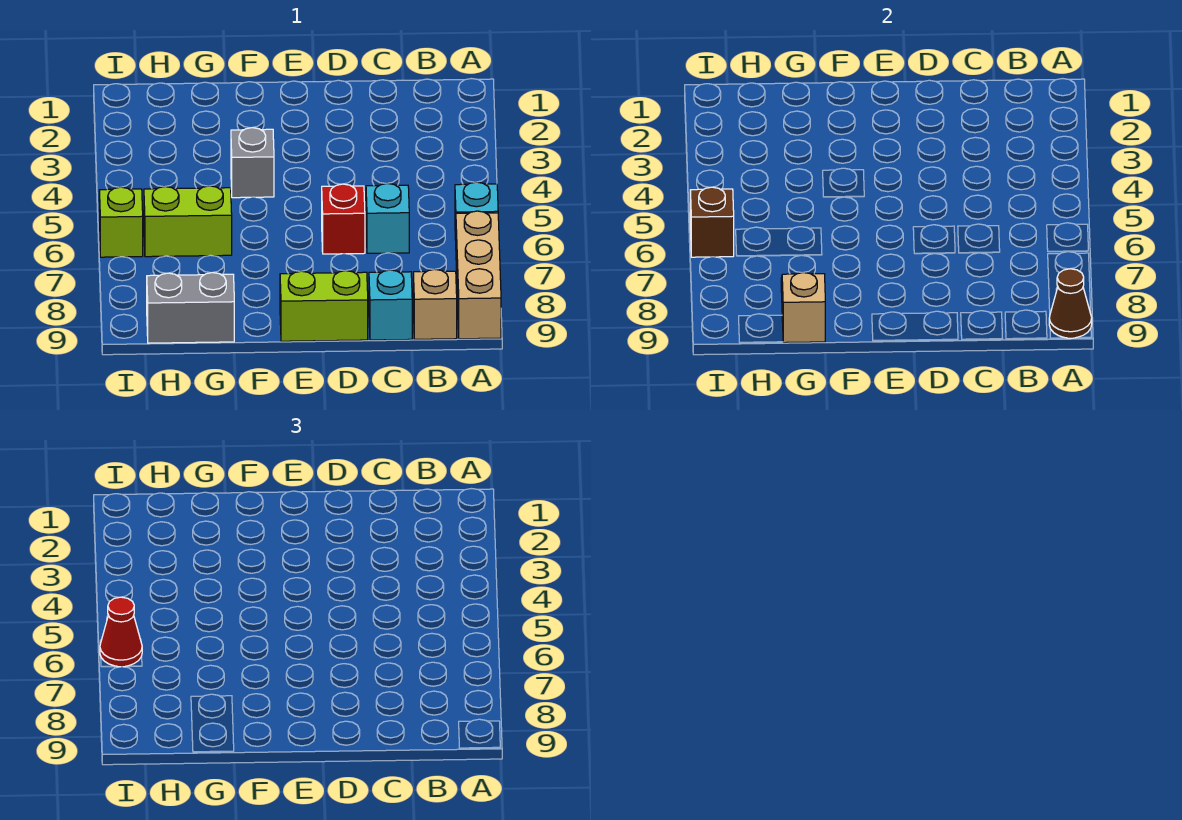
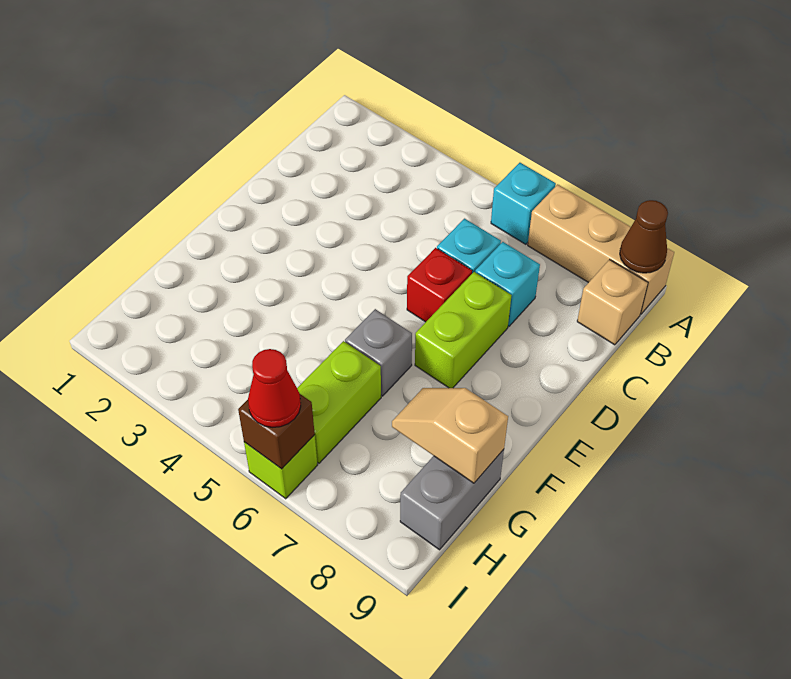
cyan brick C9 level 1 -> cyan brick C7 level 1
lime brick D9:E9 level 1 -> lime brick D7:E7 level 1
grey brick F4 level 1 -> grey brick F6 level 1

